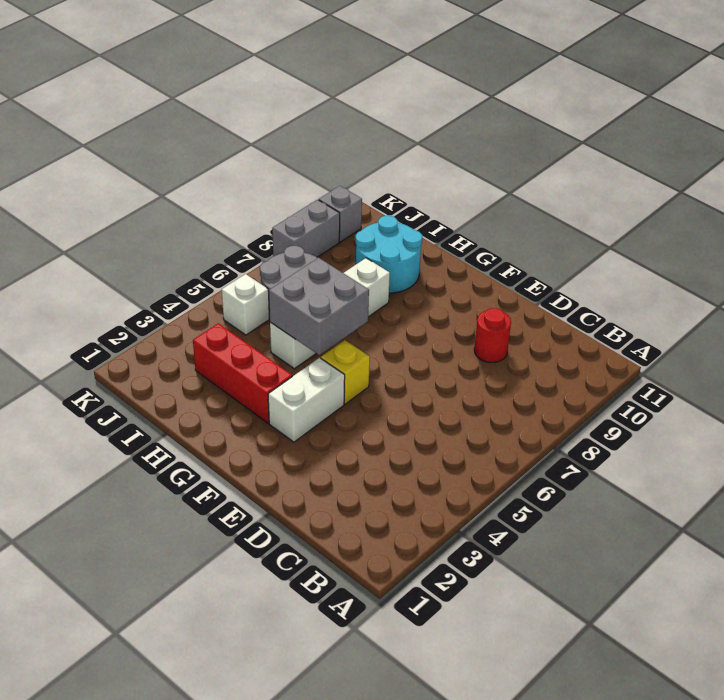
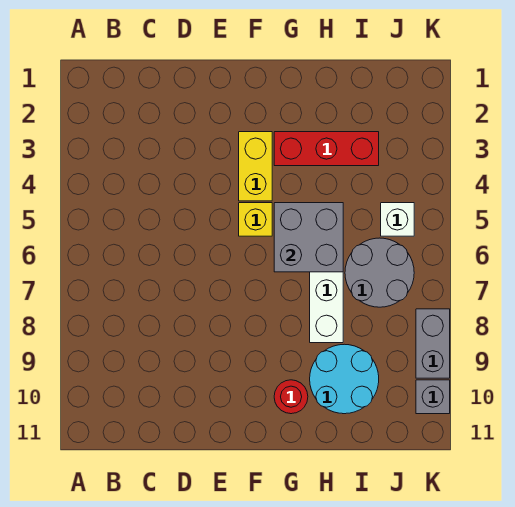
red round brick D9 level 1 -> red round brick G10 level 1
white brick F3:F4 level 1 -> yellow brick F3:F4 level 1

